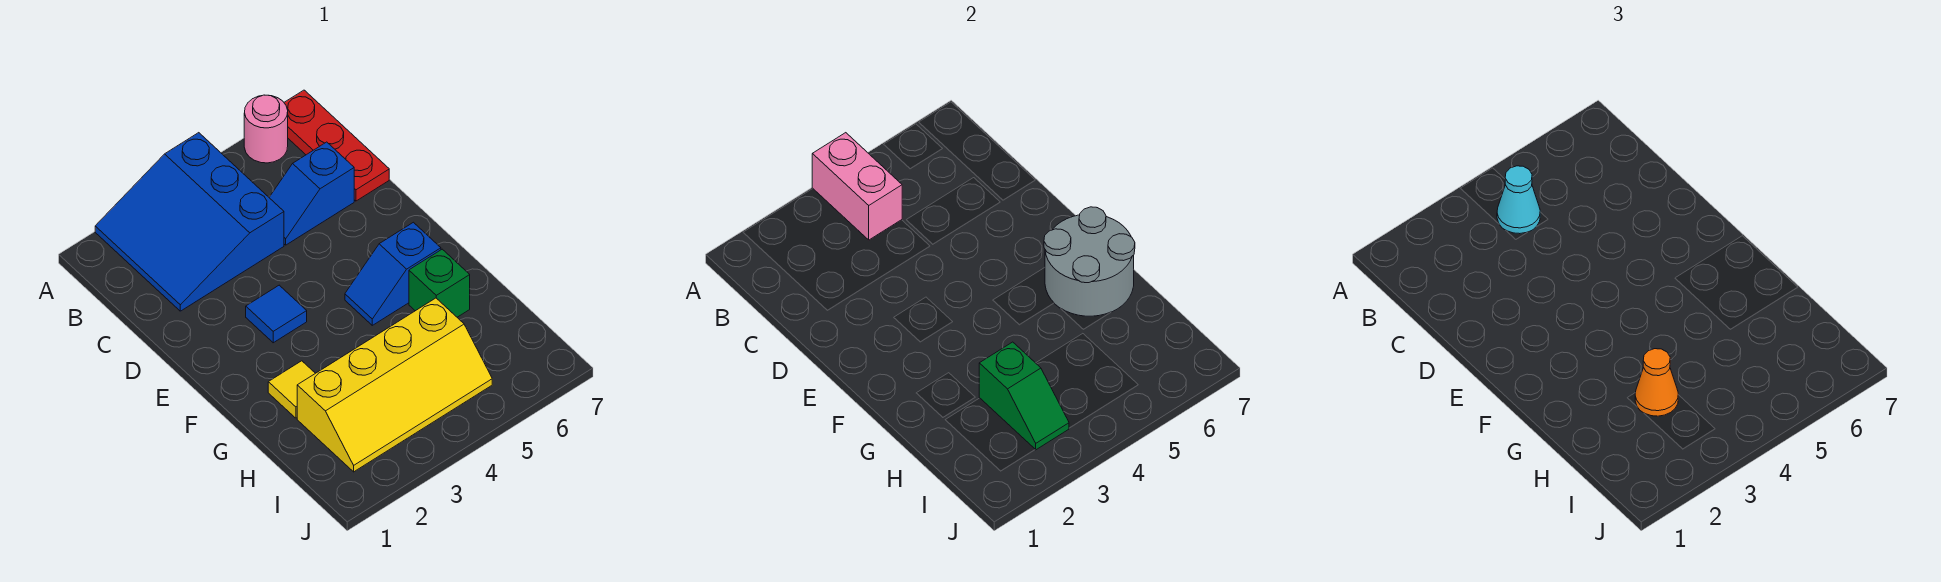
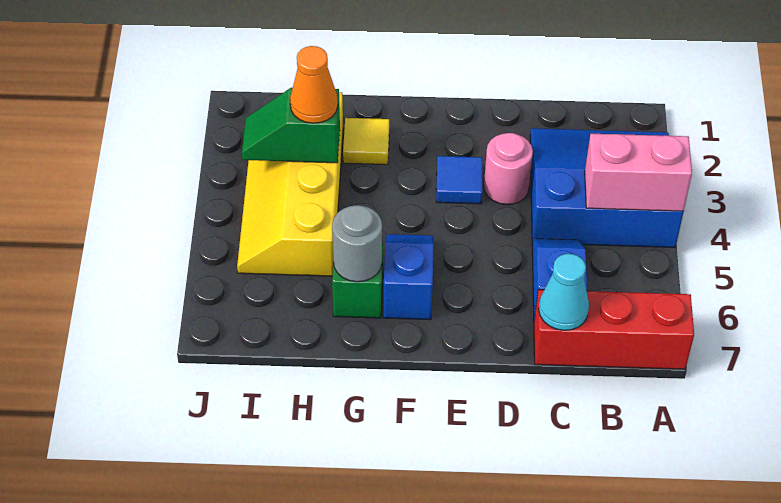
pink round brick A6 level 1 -> pink round brick D3 level 1
red plate A7:C7 level 1 -> red brick A7:C7 level 1
cyan cone B4 level 3 -> cyan cone C7 level 2
grey round brick F6:G7 level 2 -> grey round brick G6 level 2

